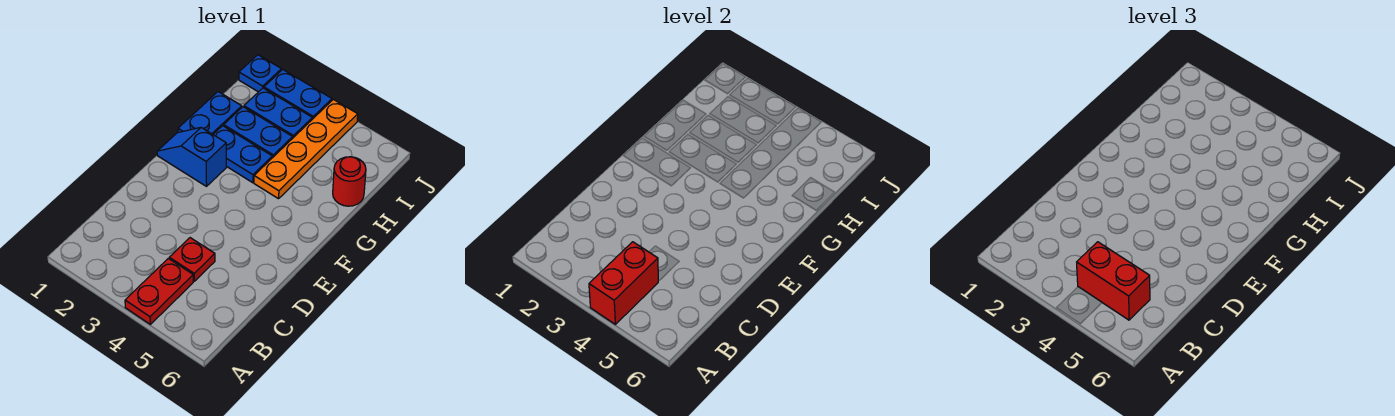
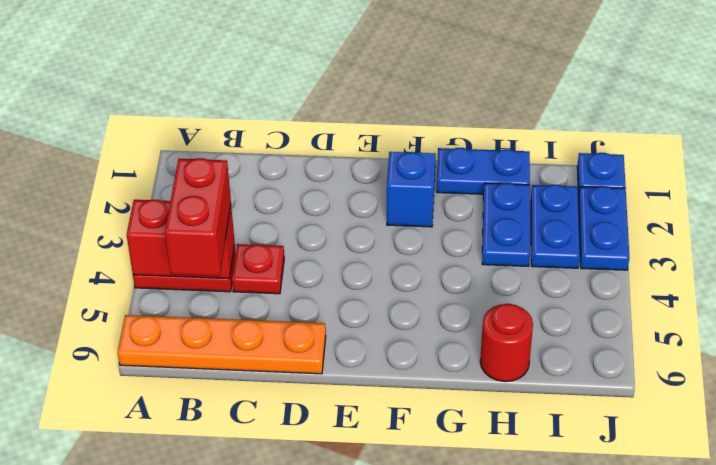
blue plate G2:G3 level 1 -> none
orange plate G4:J4 level 1 -> orange plate A6:D6 level 1

